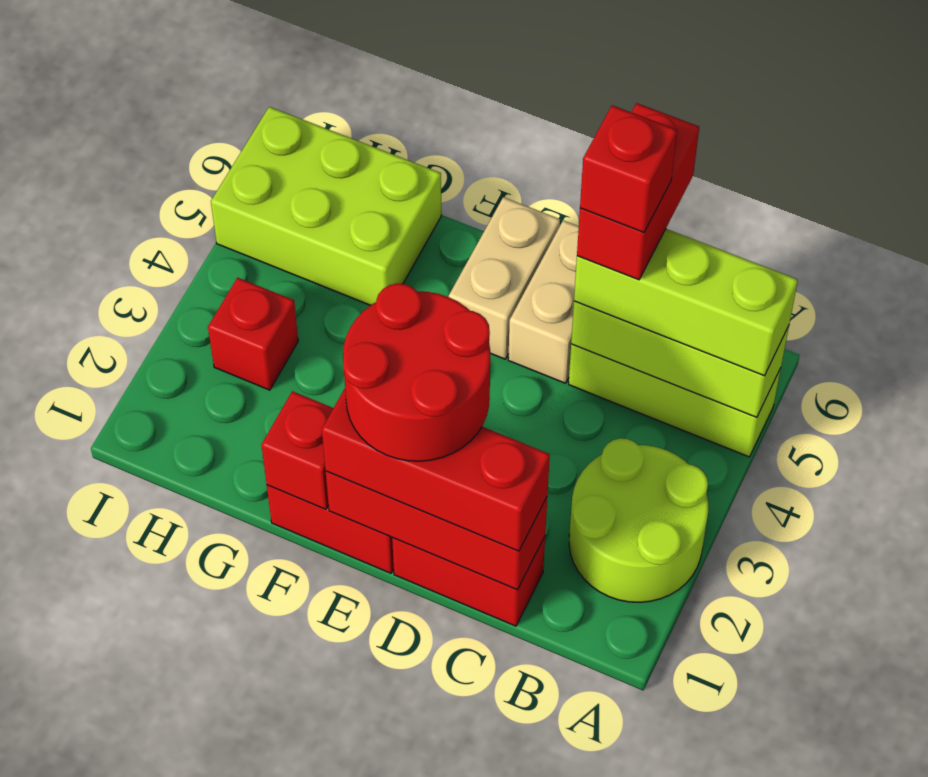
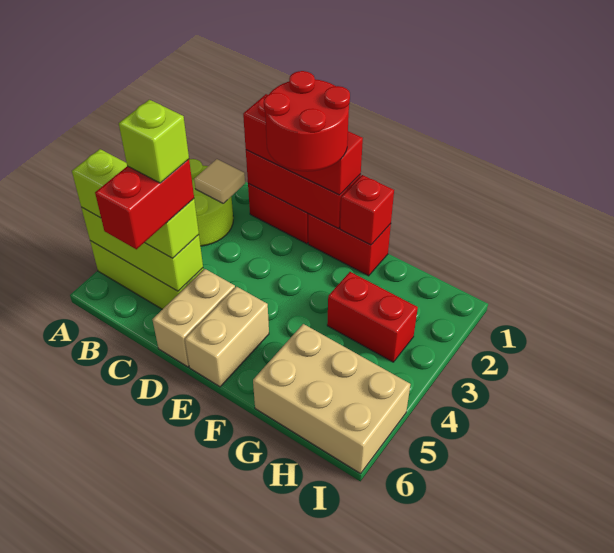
none -> tan tile B2 level 2
red brick C5 level 5 -> lime brick C5 level 5
lime brick G5:I6 level 1 -> tan brick G5:I6 level 1
red brick H3 level 1 -> red brick G3:H3 level 1

